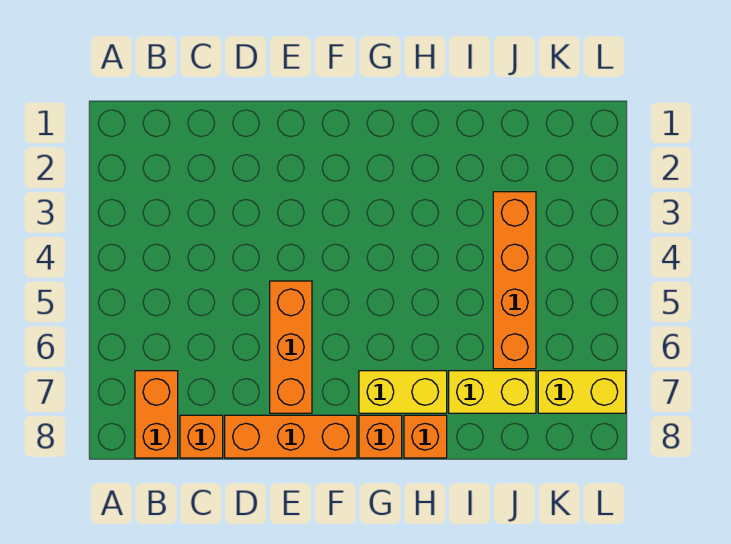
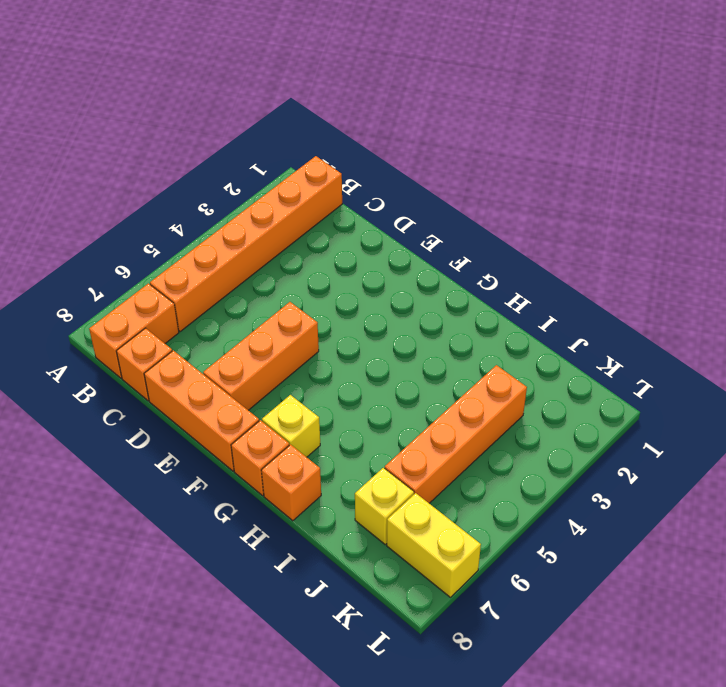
none -> orange brick B1:B6 level 1
yellow brick G7:H7 level 1 -> yellow brick G7 level 1
yellow brick I7:J7 level 1 -> yellow brick J7 level 1

